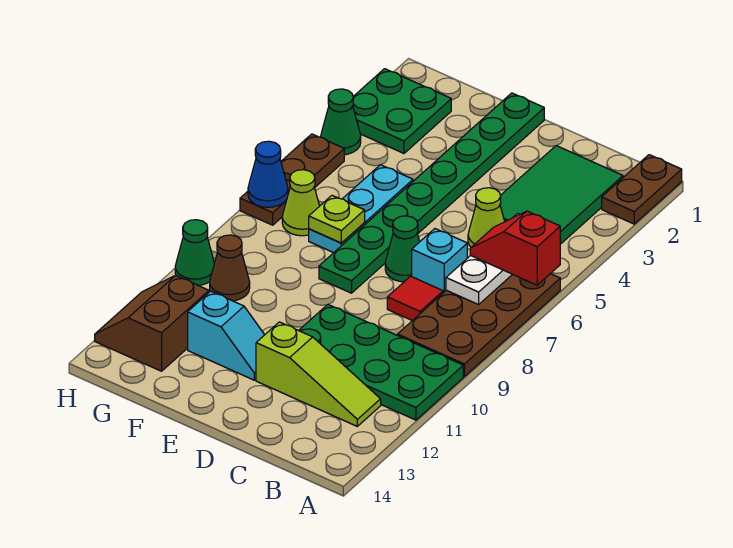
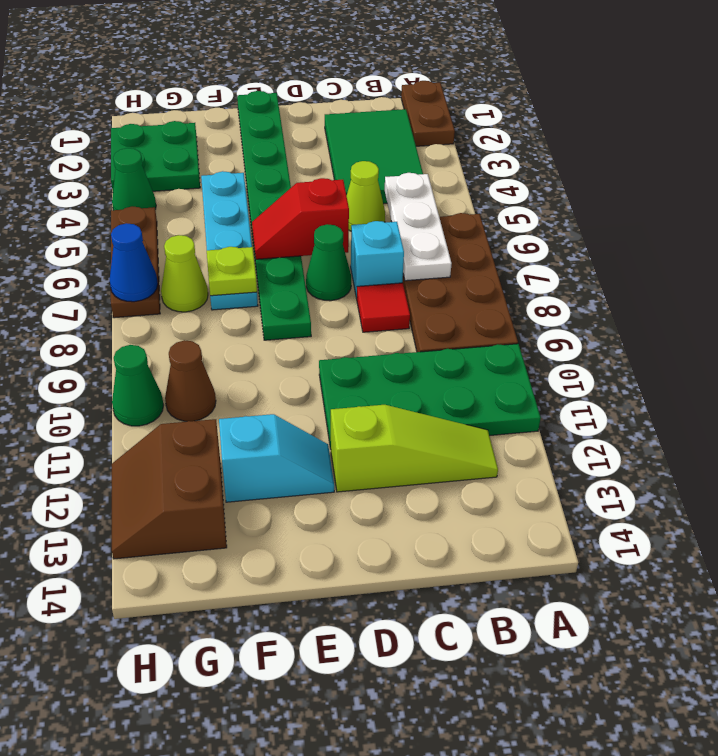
red slope A6:B6 level 3 top A -> red slope D6:E6 level 2 top D
cyan plate F5:F7 level 1 -> cyan plate F4:F7 level 1

